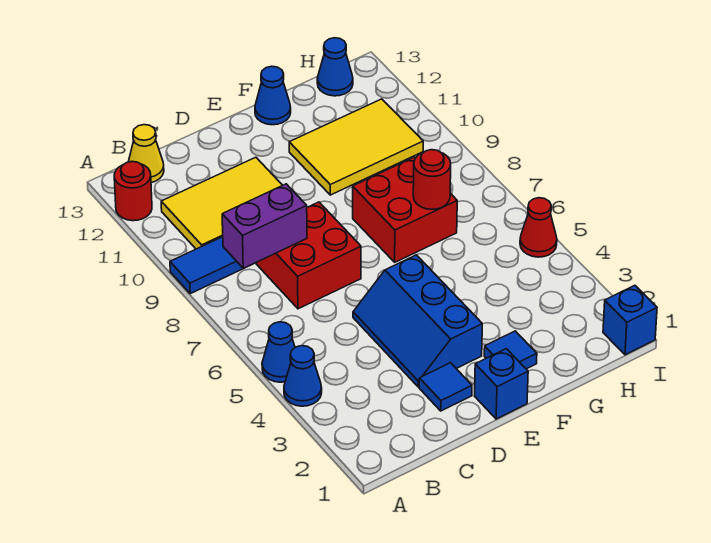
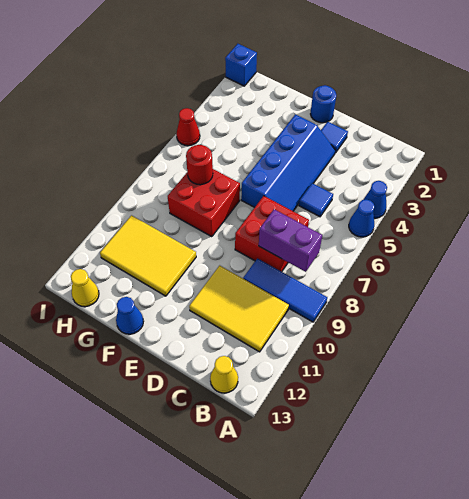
red round brick A12 level 1 -> none
blue slope D3:E5 level 1 top E -> blue slope D3:E6 level 1 top E
blue brick E1 level 1 -> blue round brick E1 level 1
blue tile F2 level 1 -> blue tile C5 level 1
blue cone H13 level 1 -> yellow cone H13 level 1

